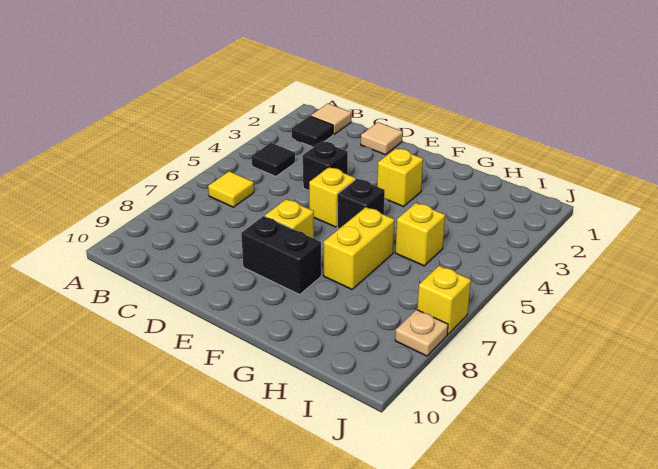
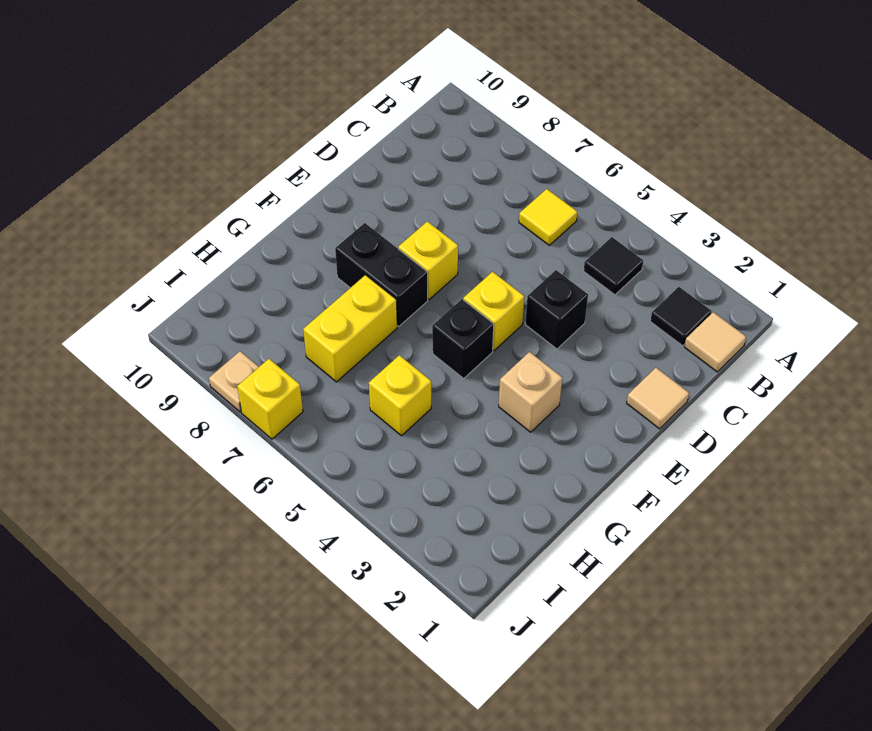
black brick E8:F8 level 1 -> black brick F7:F8 level 1
yellow brick F3 level 1 -> tan brick F3 level 1
yellow brick G6:G7 level 1 -> yellow brick G7:H7 level 1

